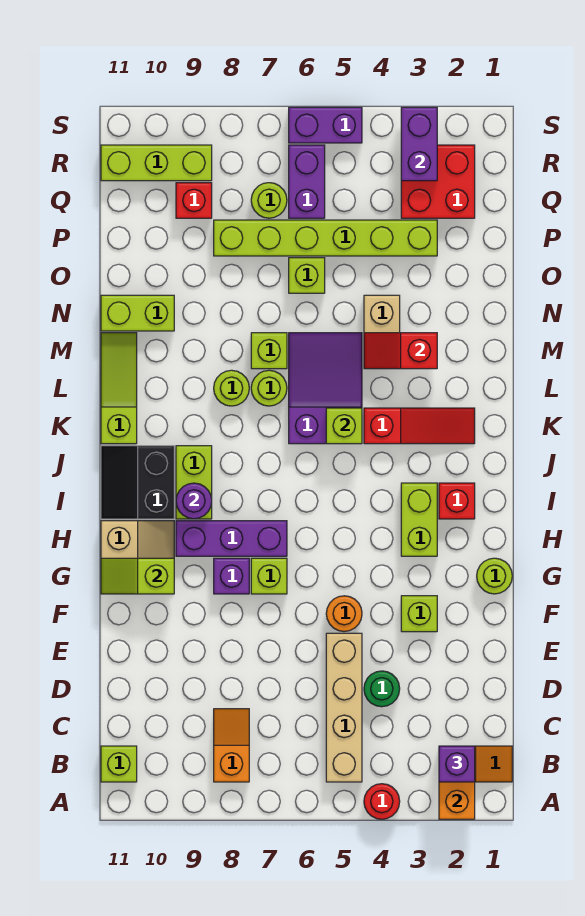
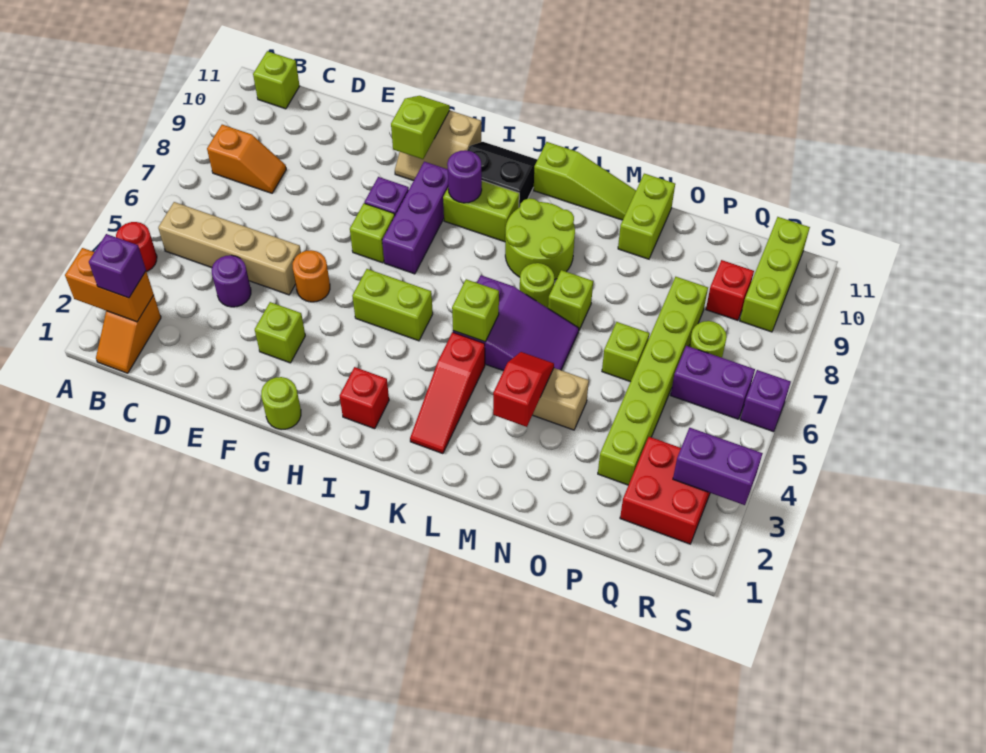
green round brick D4 level 1 -> purple round brick D4 level 1
lime brick H3:I3 level 1 -> lime brick H5:I5 level 1
lime round brick L8 level 1 -> lime round brick K8:L9 level 1
purple brick S5:S6 level 1 -> purple brick S6 level 1

